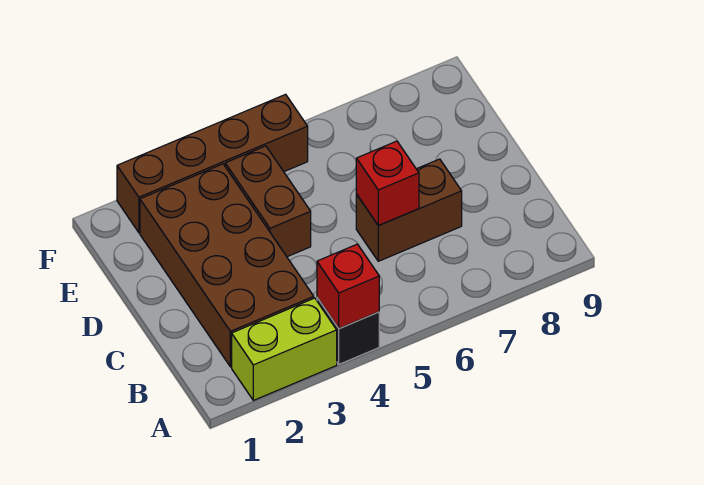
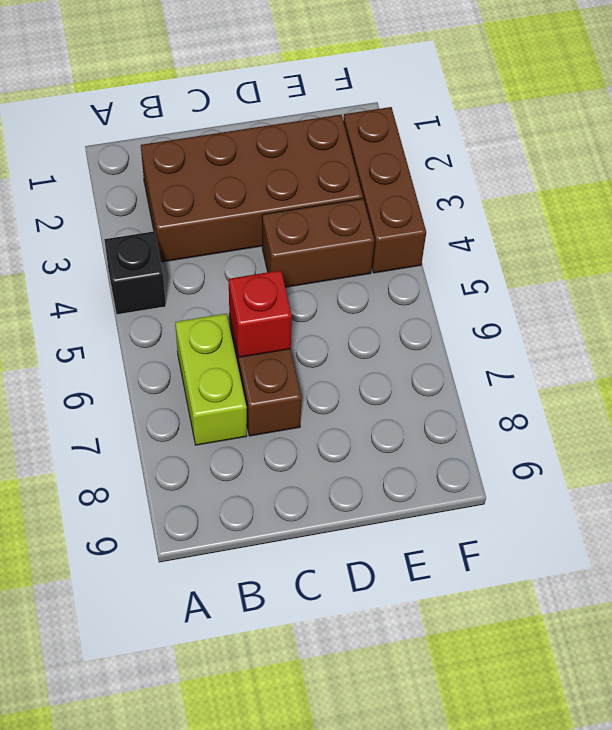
lime brick A2:A3 level 1 -> lime brick B6:B7 level 1
red brick A4 level 2 -> none
brown brick F2:F5 level 1 -> brown brick F2:F4 level 1

